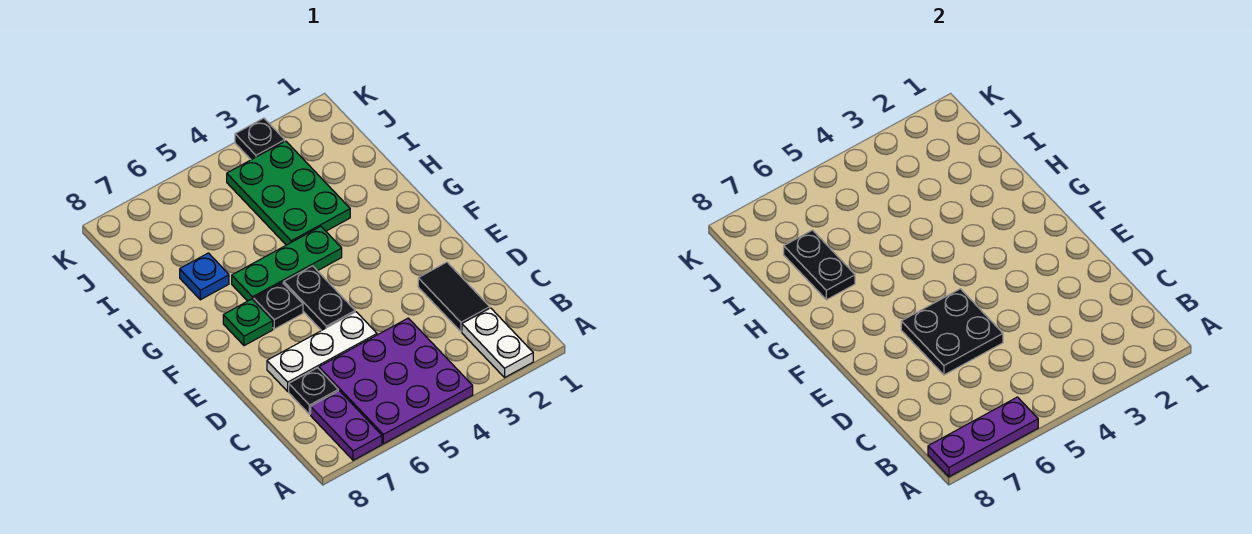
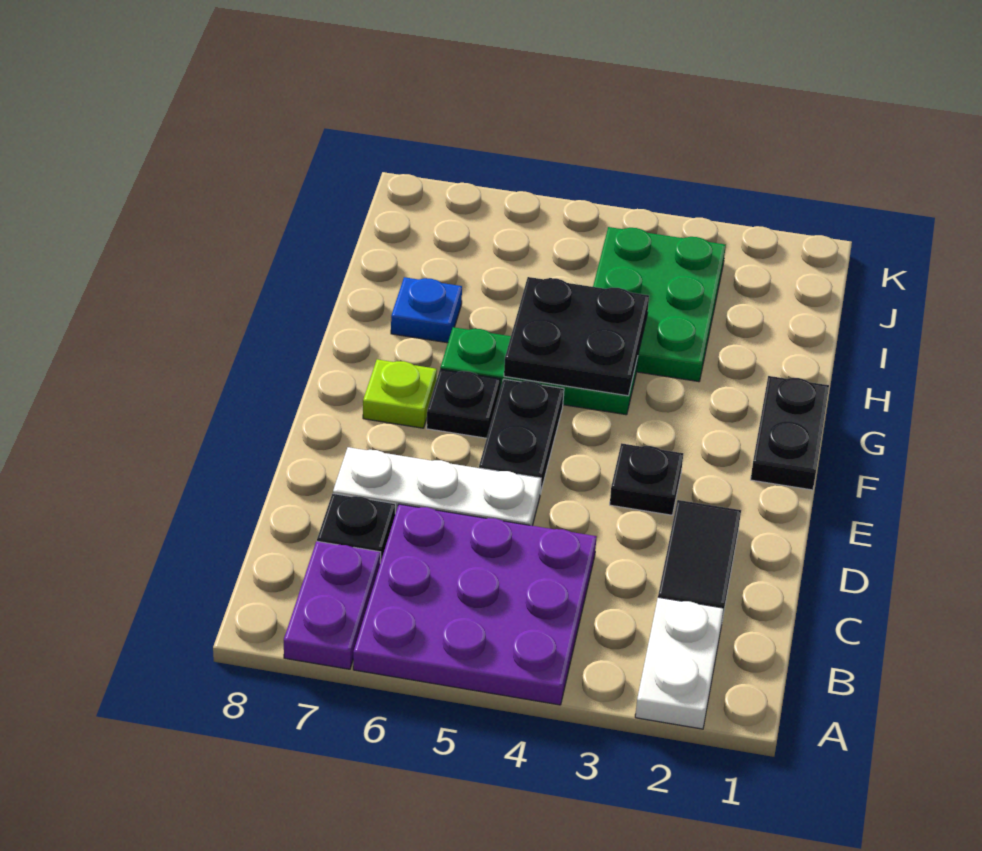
purple plate A6:A8 level 2 -> none
black plate D5:E6 level 2 -> black plate G4:H5 level 2
green plate F7 level 1 -> lime plate F7 level 1
black plate H7:I7 level 2 -> black plate F1:G1 level 1
black plate K3 level 1 -> black plate E3 level 1

